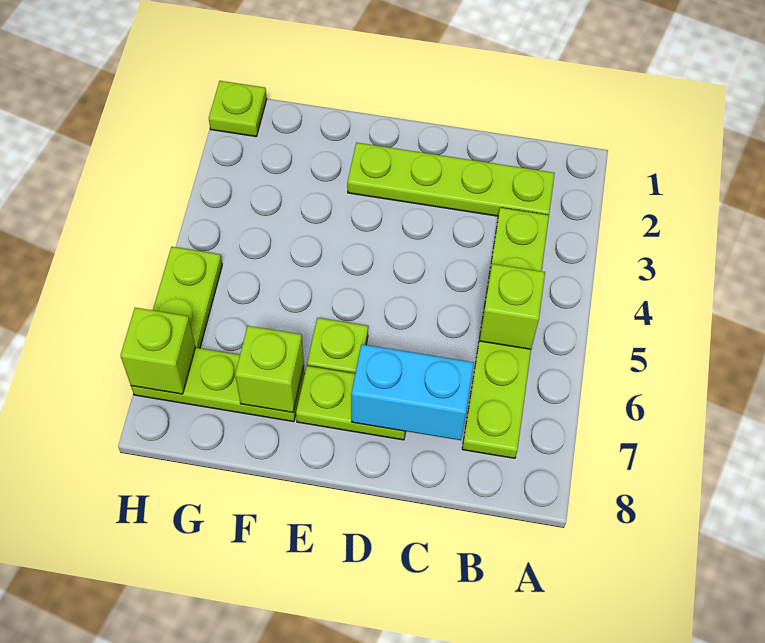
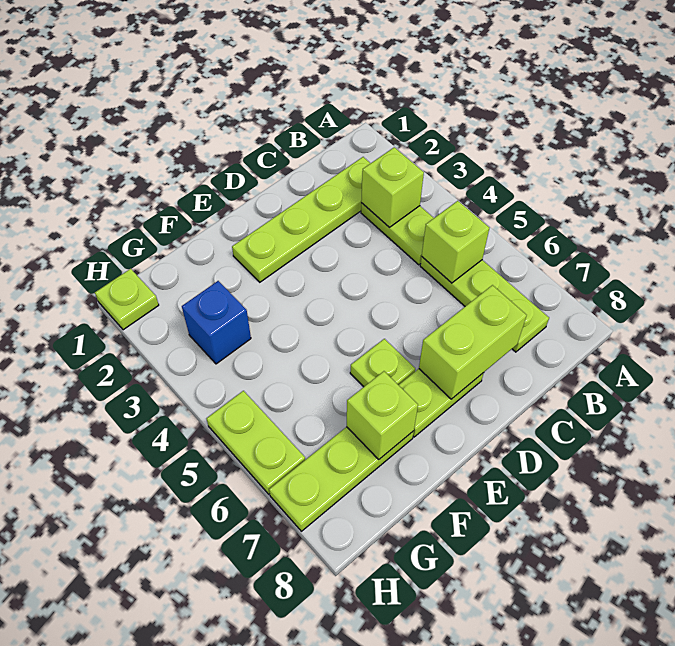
cyan brick C7:D7 level 2 -> lime brick C7:D7 level 2
none -> blue brick G3 level 1
lime brick H7 level 2 -> lime brick B3 level 2

